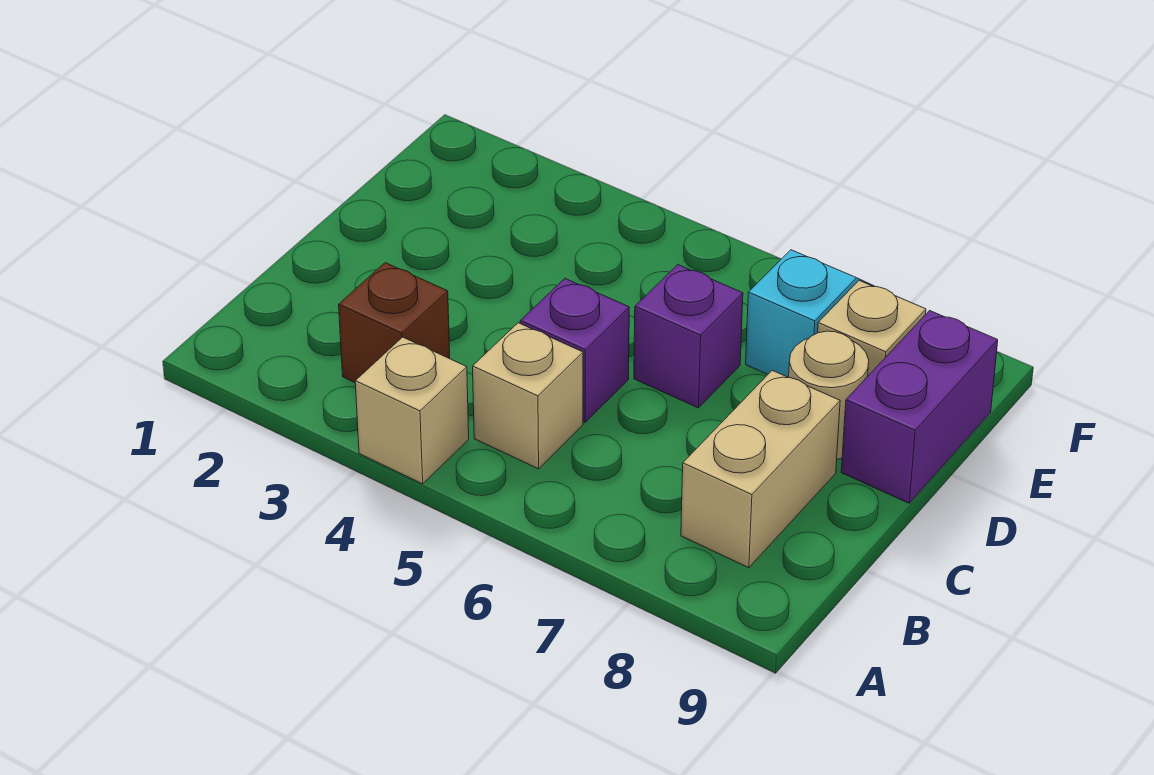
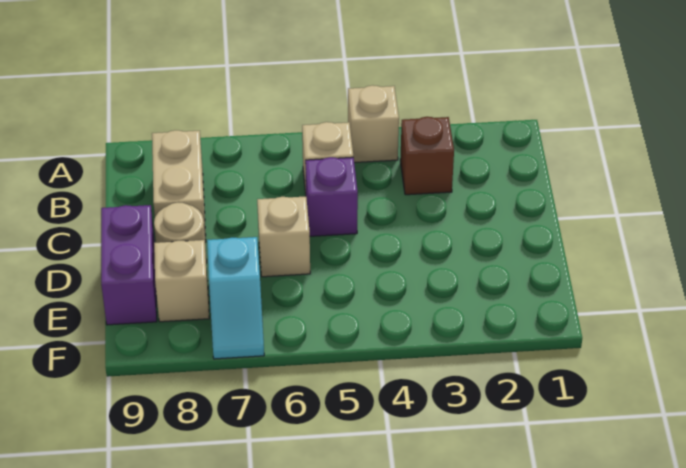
purple brick D6 level 1 -> tan brick D6 level 1

